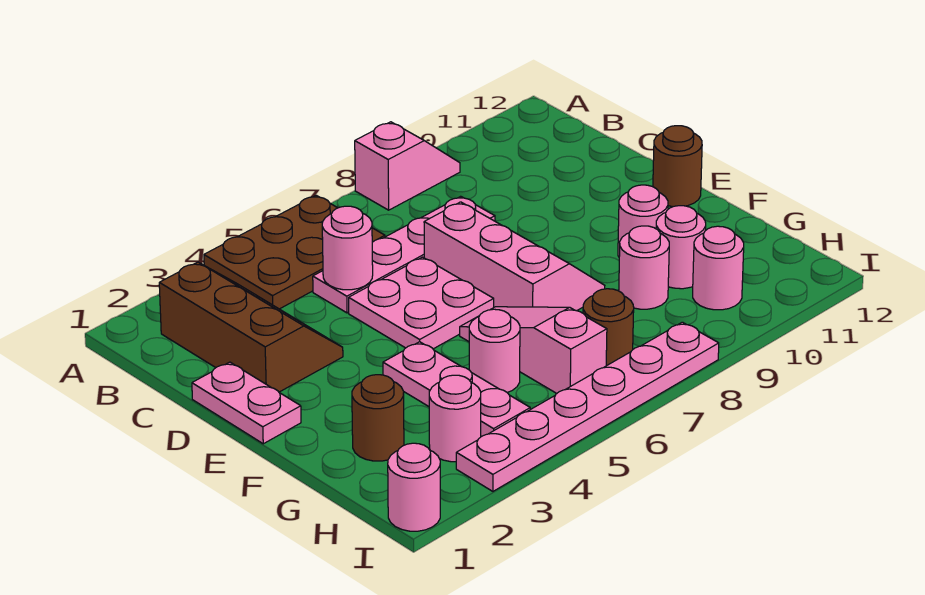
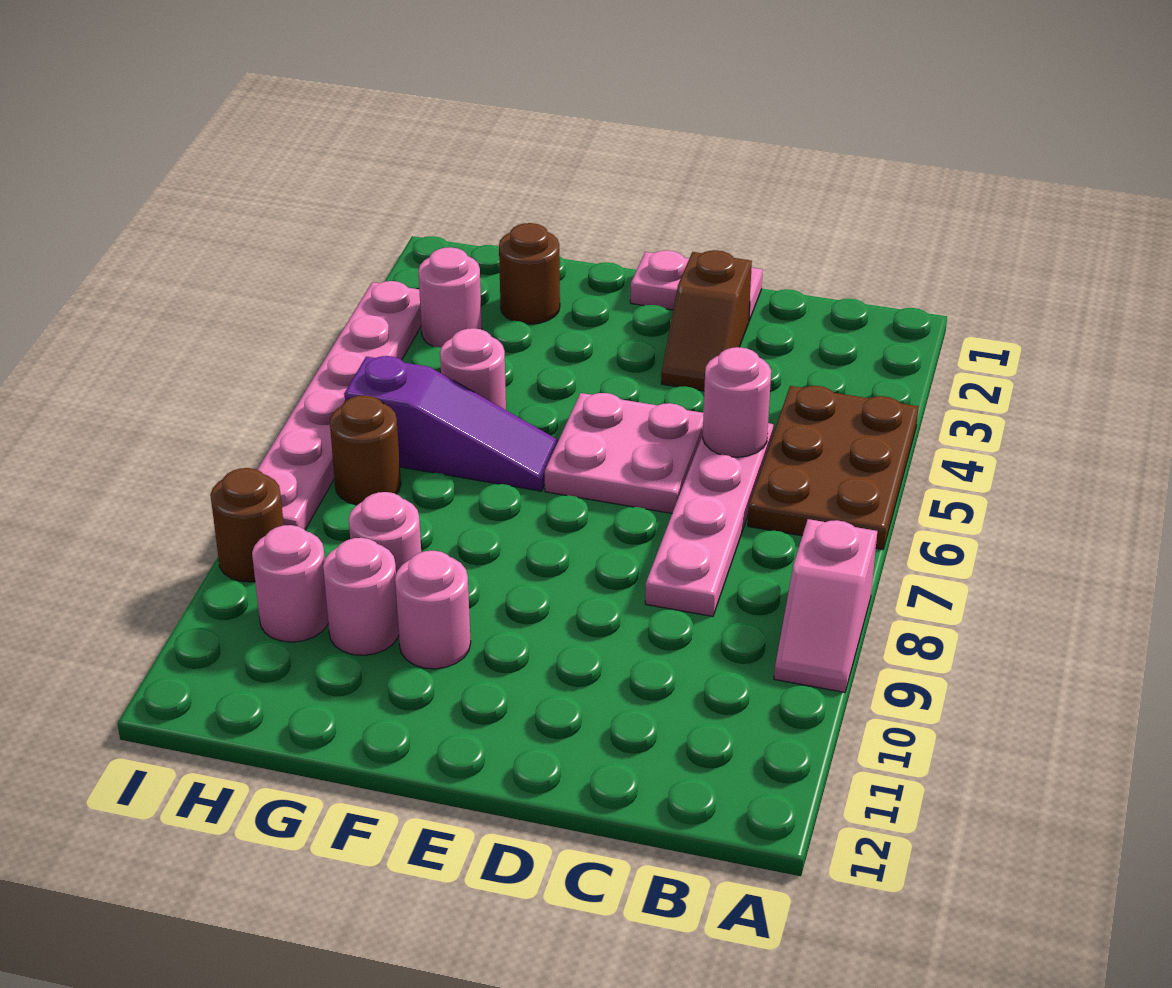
brown slope B2:D3 level 1 top 2 -> brown slope D2:D3 level 1 top 2
pink slope D7:F8 level 1 top 7 -> none
brown round brick E12 level 1 -> brown round brick I9 level 1
pink plate F4:H4 level 1 -> none
pink slope F6:H6 level 1 top H -> purple slope F6:H6 level 1 top H
pink round brick I1 level 1 -> none

